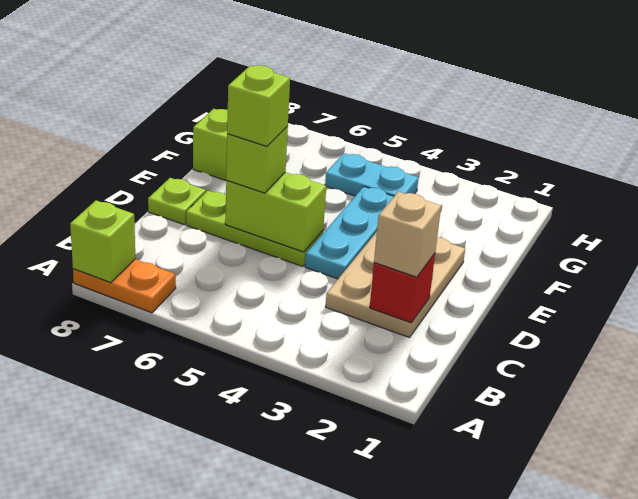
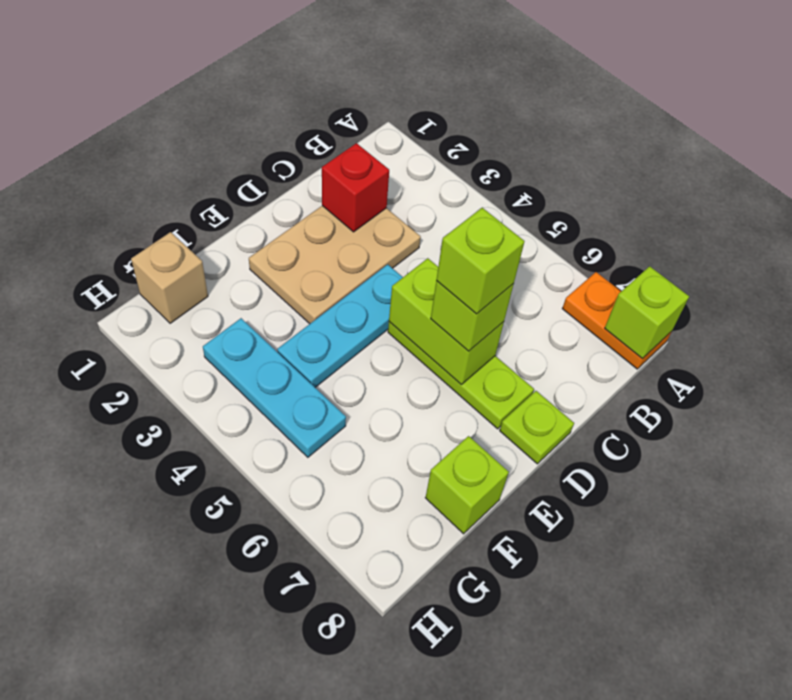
tan brick C2 level 3 -> tan brick G1 level 1
cyan plate G4:G5 level 1 -> cyan plate G3:G5 level 1

